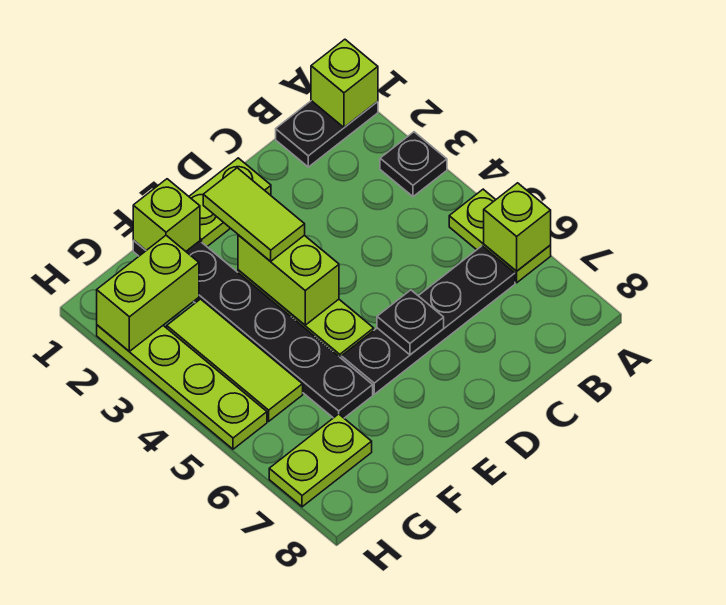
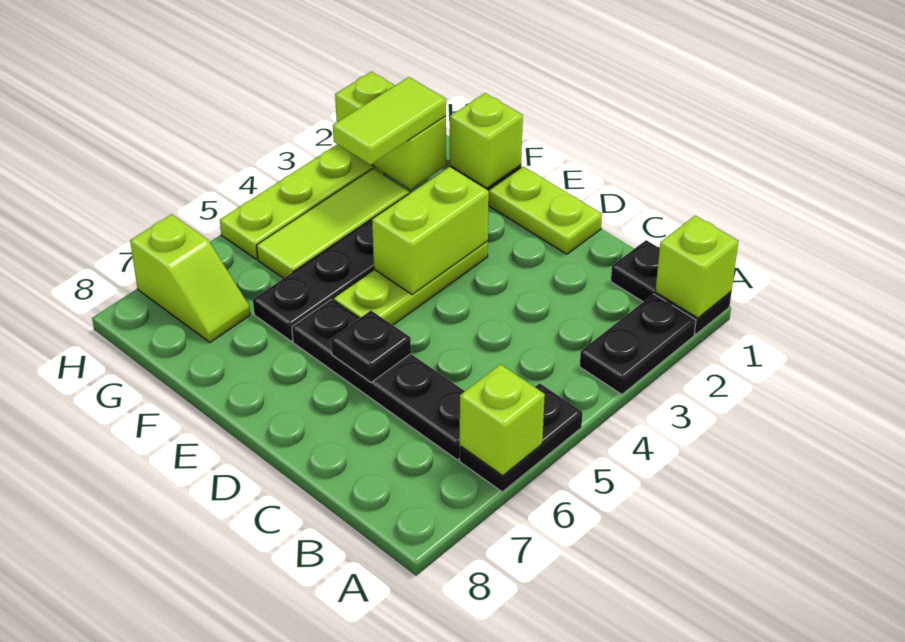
black plate A3 level 1 -> black plate A2:A3 level 1
lime plate A5:A6 level 1 -> black plate A5:A6 level 1
lime tile E2:E3 level 3 -> lime tile G2:G3 level 3
lime plate G7:H7 level 1 -> lime slope G7:H7 level 1 top H

